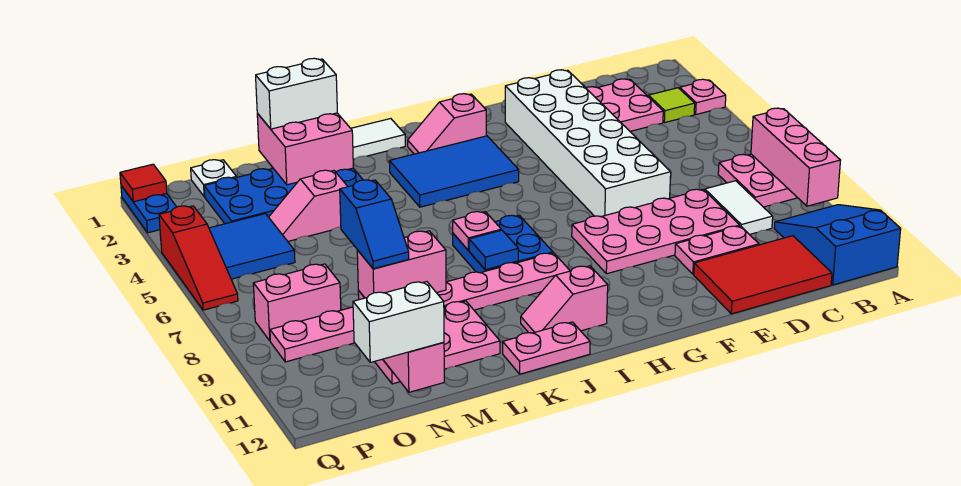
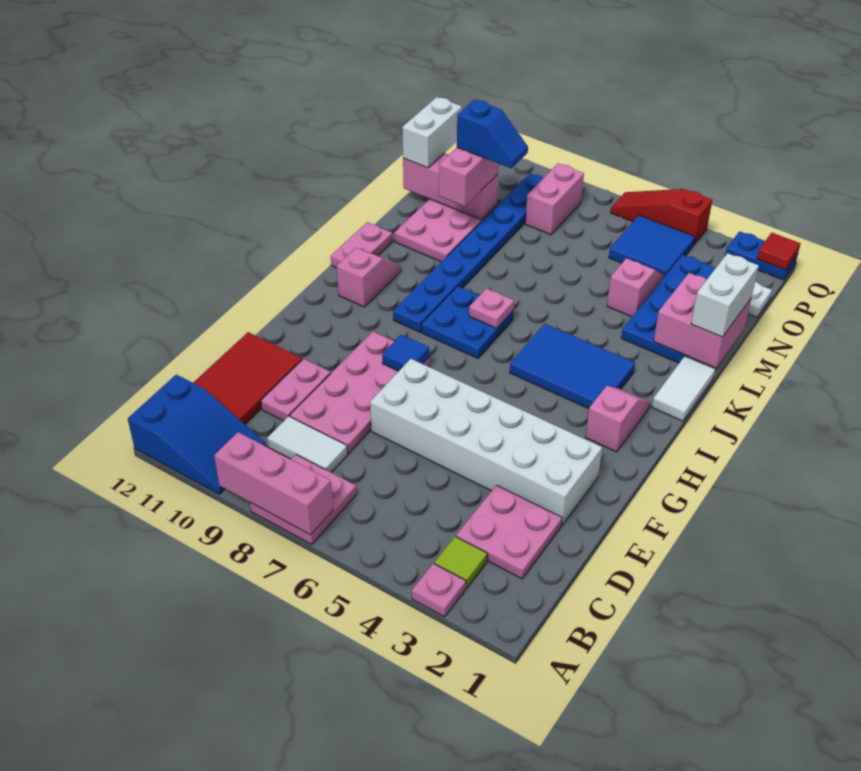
blue tile H3:J4 level 1 -> blue tile I3:J5 level 1
pink plate I9:P9 level 1 -> blue plate I9:P9 level 1
blue tile J8 level 2 -> blue tile G8 level 2
blue slope N9:N10 level 4 top 9 -> blue slope N9:N10 level 4 top 10

